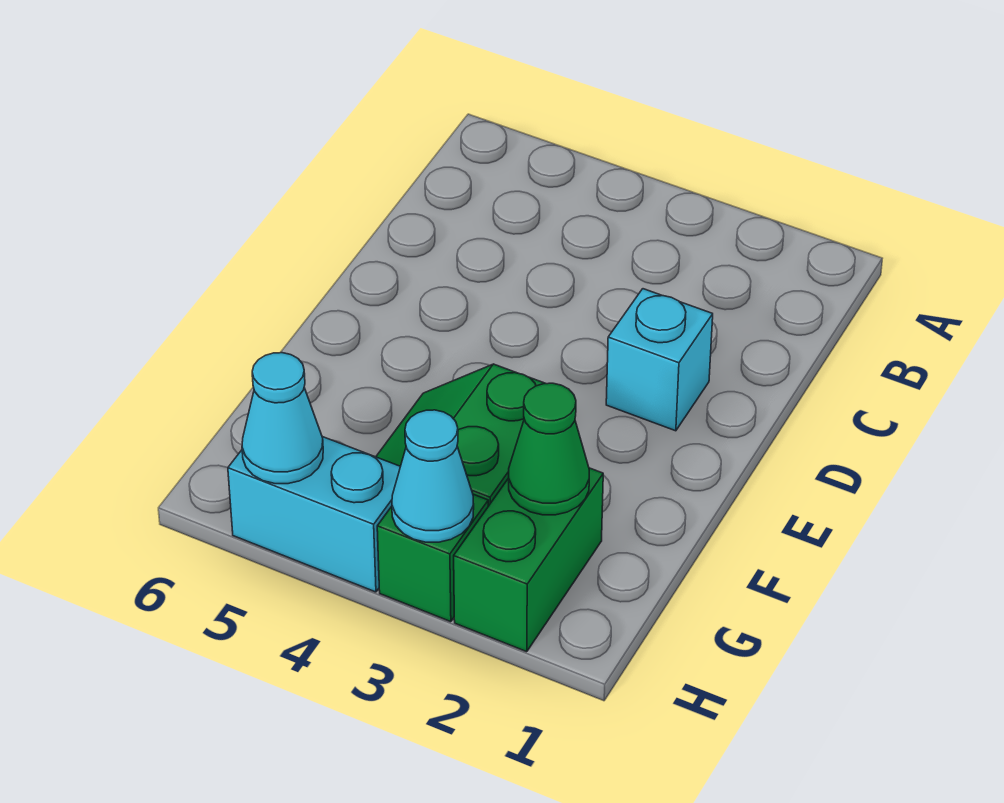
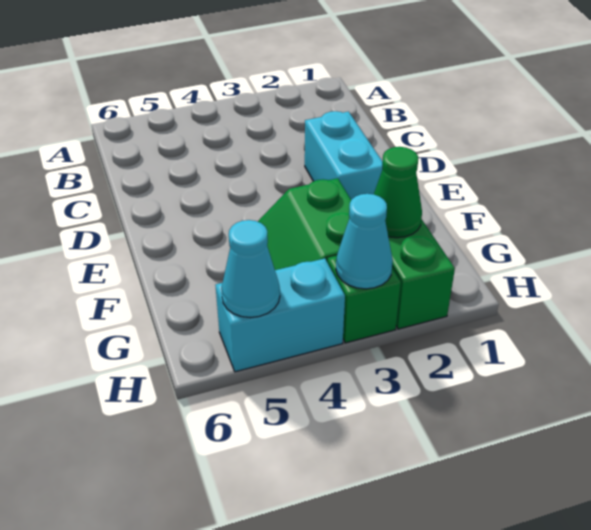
cyan brick D2 level 1 -> cyan brick D2:E2 level 1

